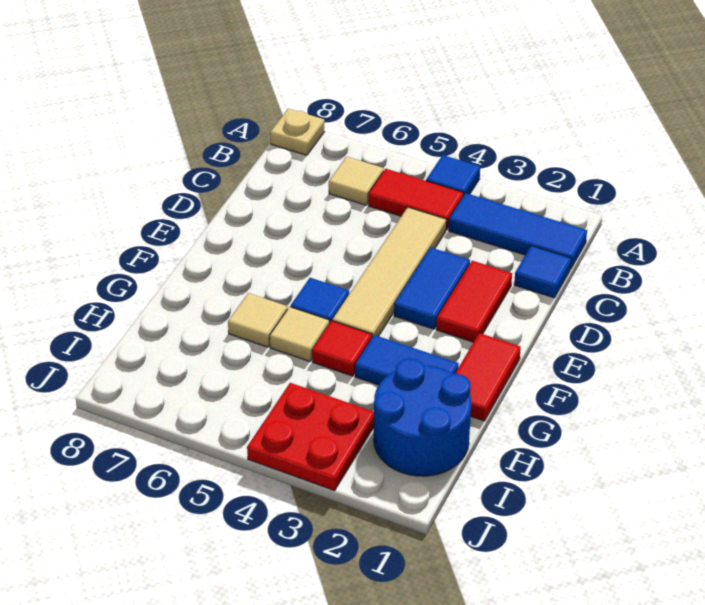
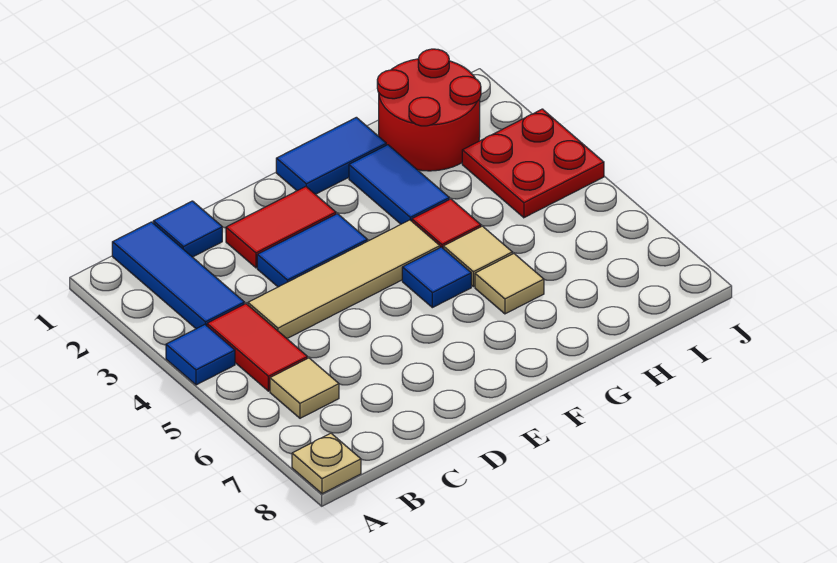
red tile F1:G1 level 1 -> blue tile F1:G1 level 1
blue round brick H1:I2 level 1 -> red round brick H1:I2 level 1

